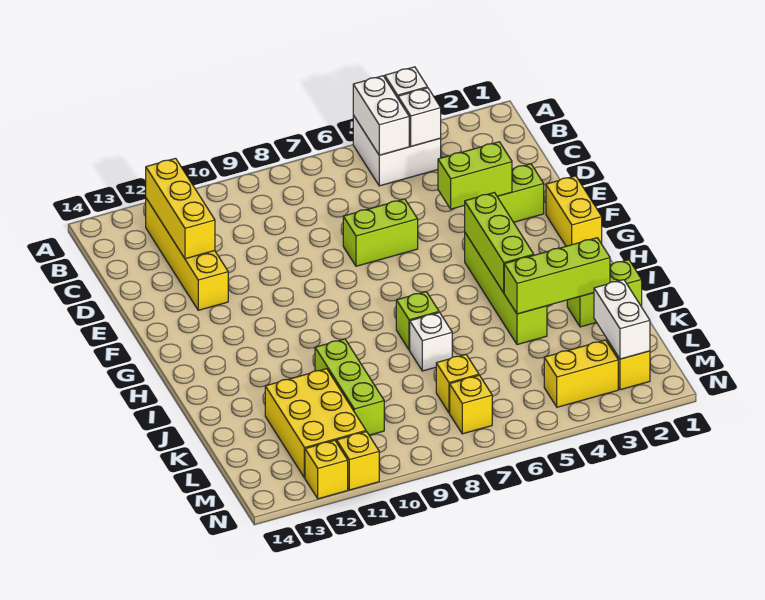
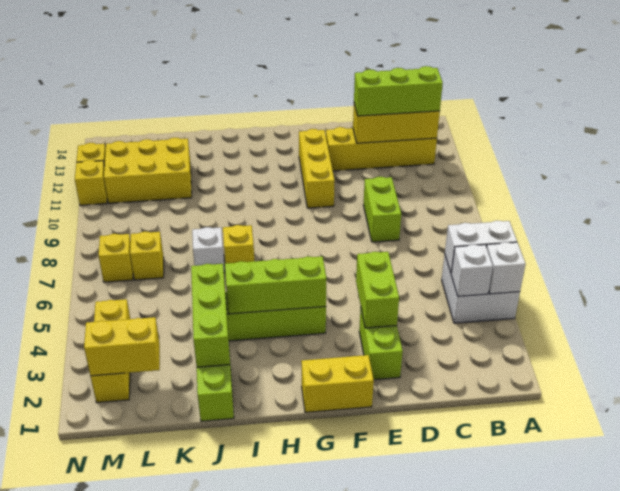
lime brick E6:E7 level 1 -> lime brick D8:D9 level 1
none -> yellow brick F10:F12 level 1
lime brick I7 level 1 -> yellow brick I7 level 1
lime brick J10:L10 level 1 -> lime brick B12:D12 level 3
white brick L2:M2 level 2 -> yellow brick L2:M2 level 2

